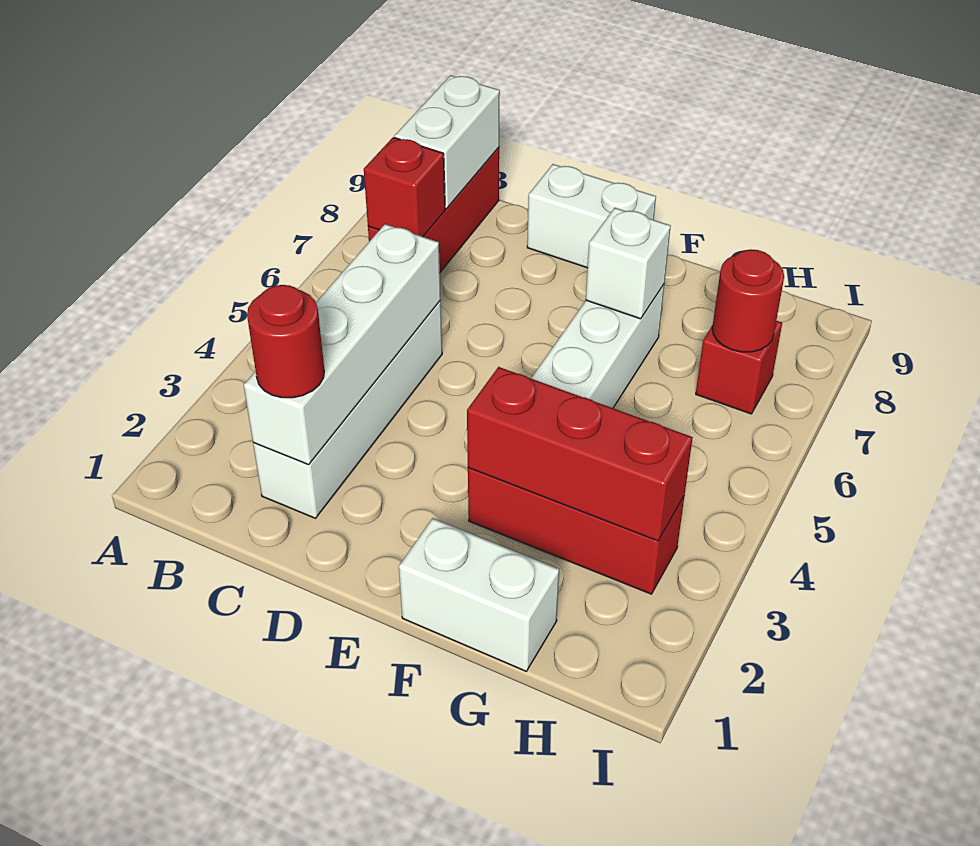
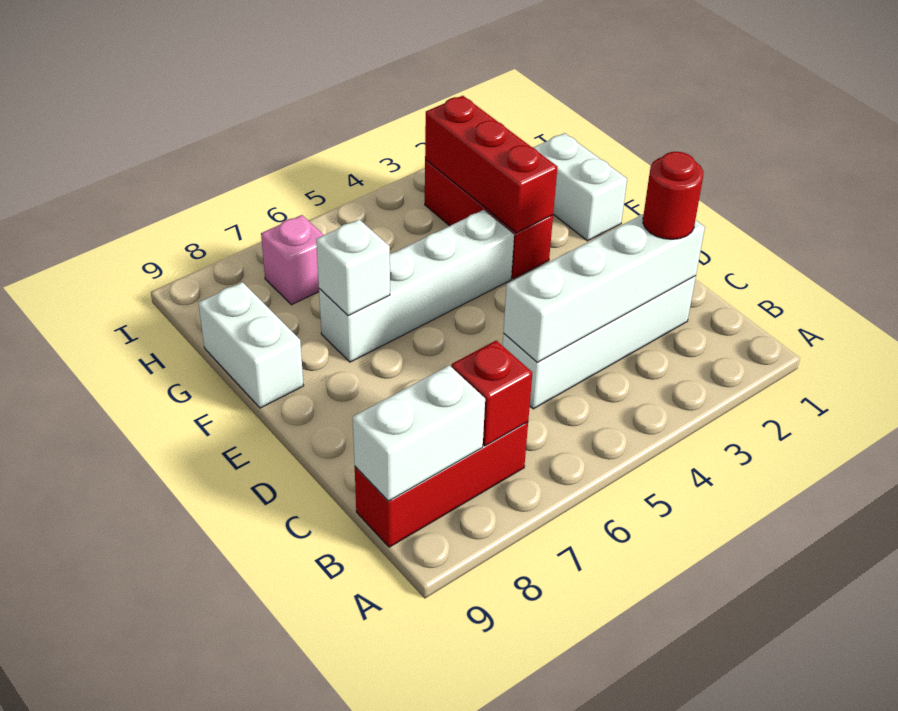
white brick D9:E9 level 1 -> white brick F9:G9 level 1
red brick H7 level 1 -> pink brick H7 level 1
red round brick H7 level 2 -> none

